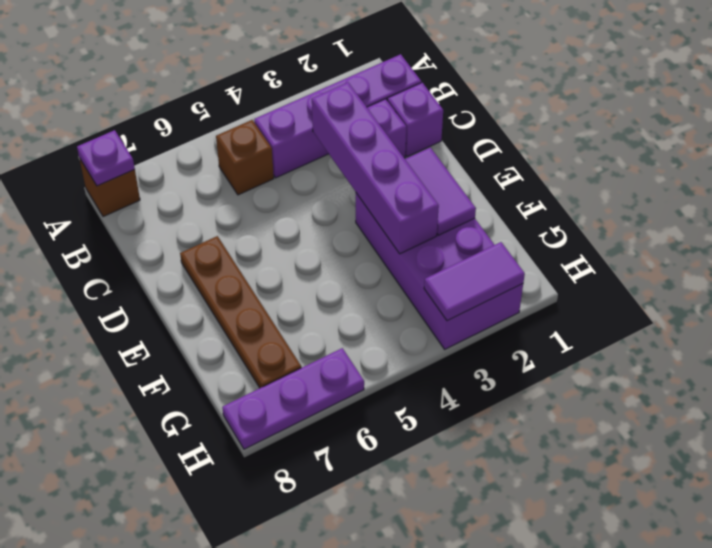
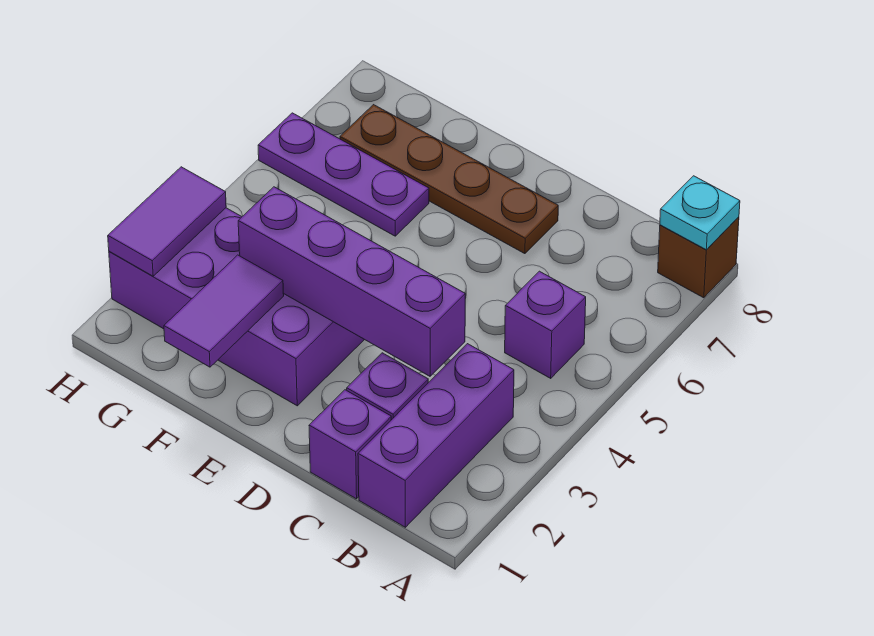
purple plate A8 level 2 -> cyan plate A8 level 2
purple brick B1:B4 level 1 -> purple brick B1:B3 level 1
brown brick B5 level 1 -> purple brick B5 level 1
purple tile E2:F2 level 2 -> purple tile F1:F2 level 2
purple plate H6:H8 level 1 -> purple plate F6:H6 level 1

